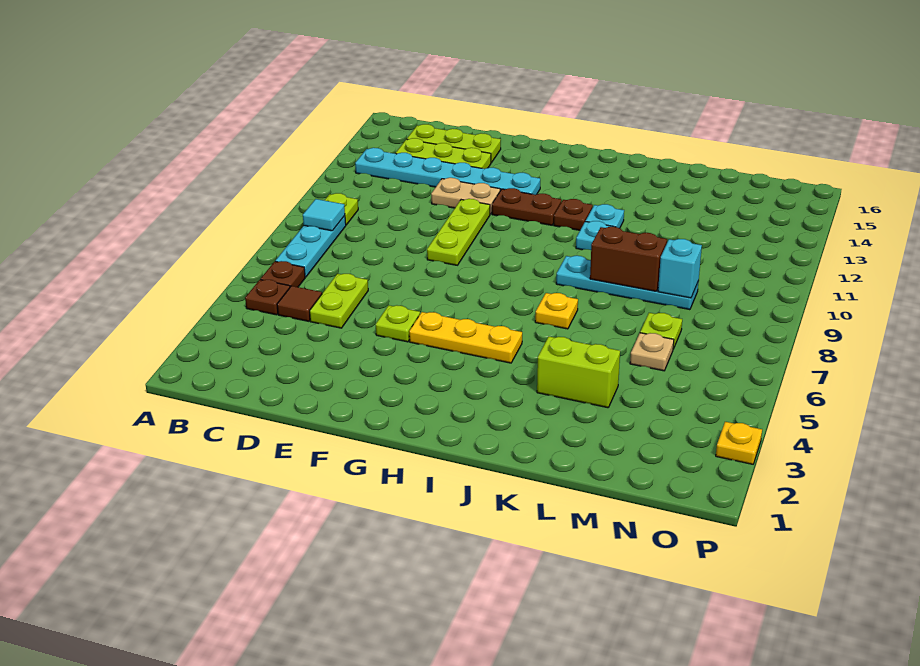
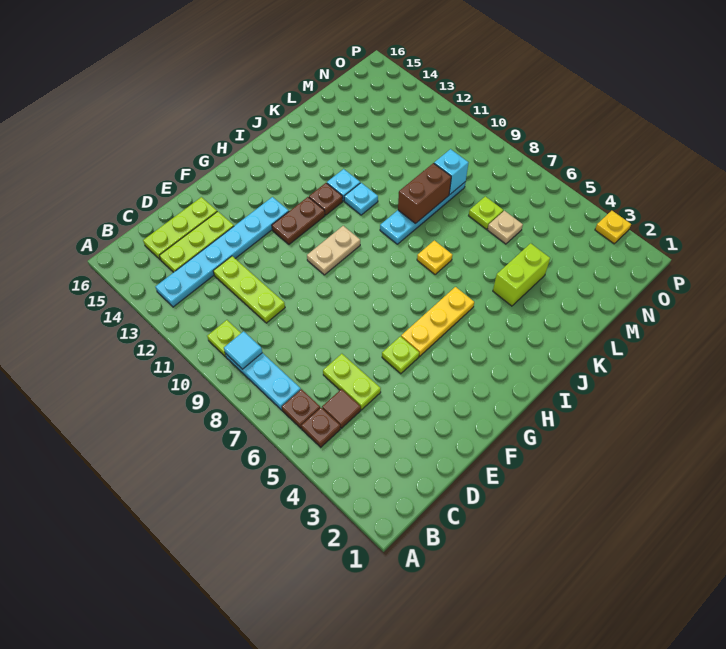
tan plate E12:F12 level 1 -> tan plate G10:H10 level 1
lime plate F9:F11 level 1 -> lime plate D10:D12 level 1

